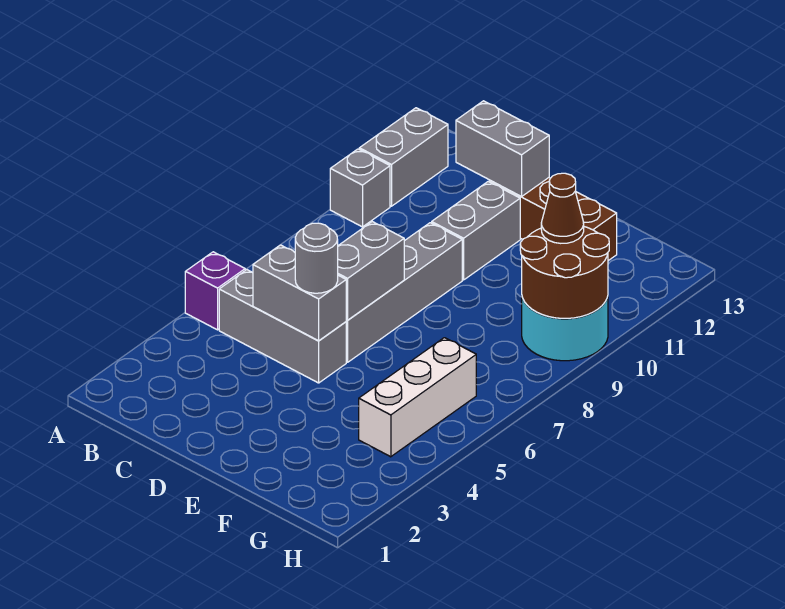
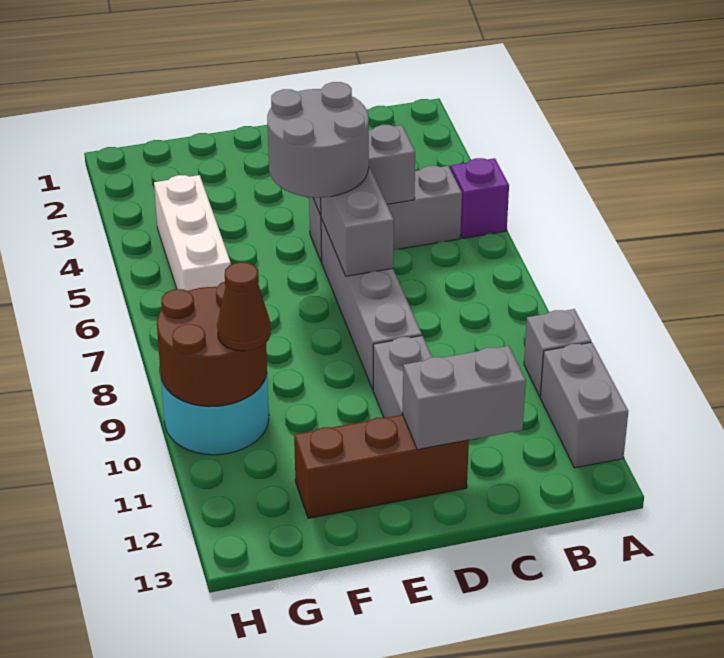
grey round brick D5 level 3 -> grey round brick D5:E6 level 3

